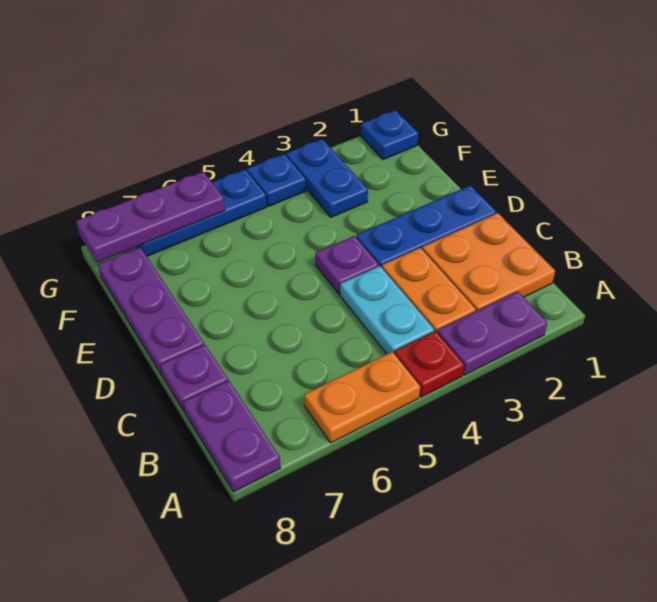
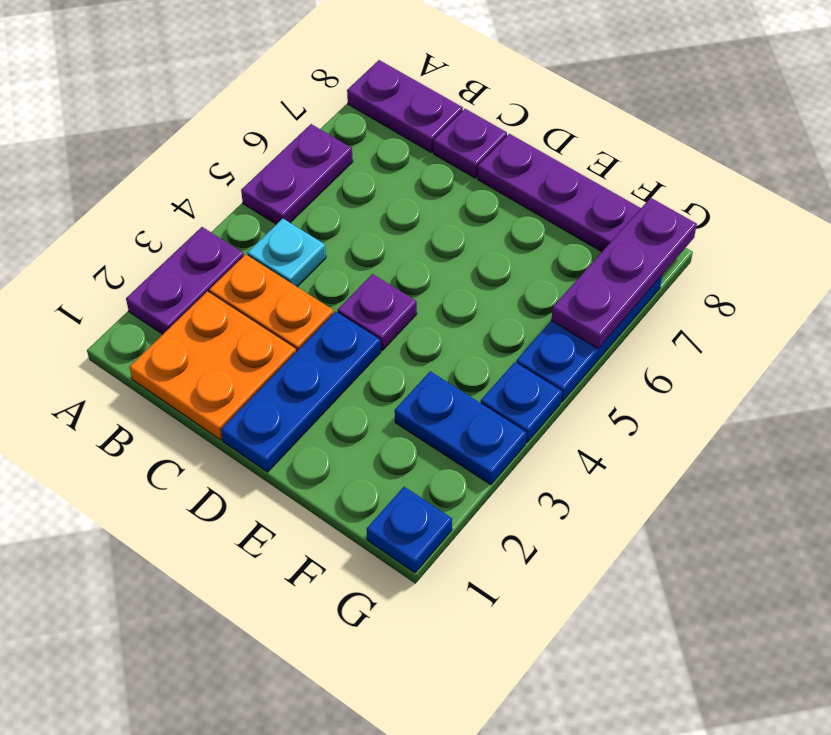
red plate A4 level 1 -> none
orange plate A5:A6 level 1 -> purple plate A5:A6 level 1
cyan plate B4:C4 level 1 -> cyan plate B4 level 1

